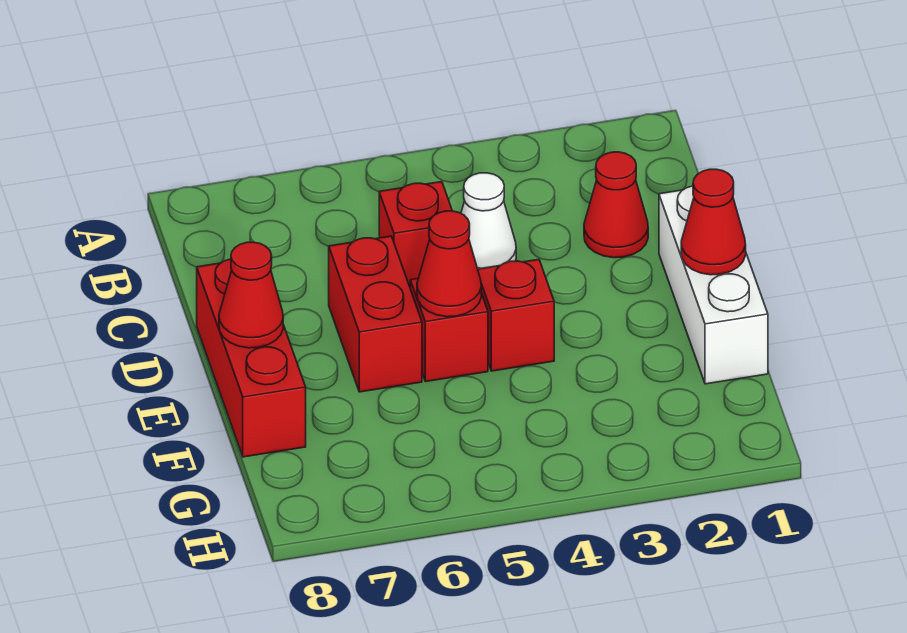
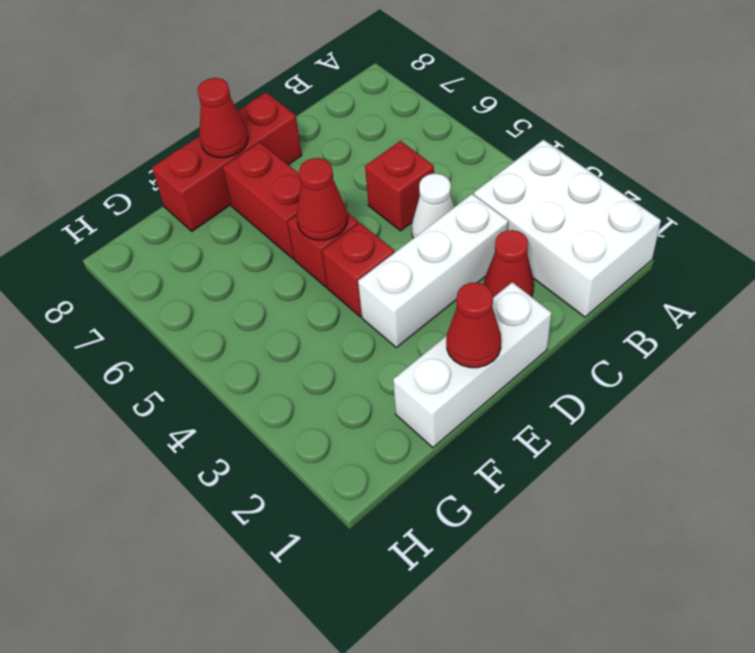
none -> white brick A1:B3 level 1
none -> white brick C3:E3 level 1
red brick D6:E6 level 1 -> red brick E6:E7 level 1

